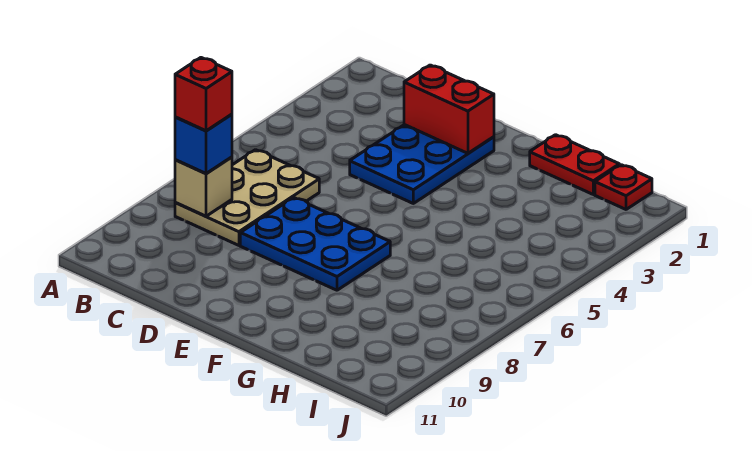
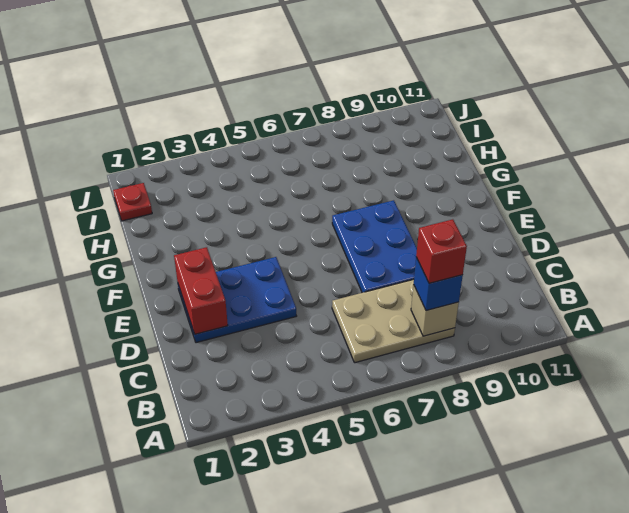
red plate G1:H1 level 1 -> none

